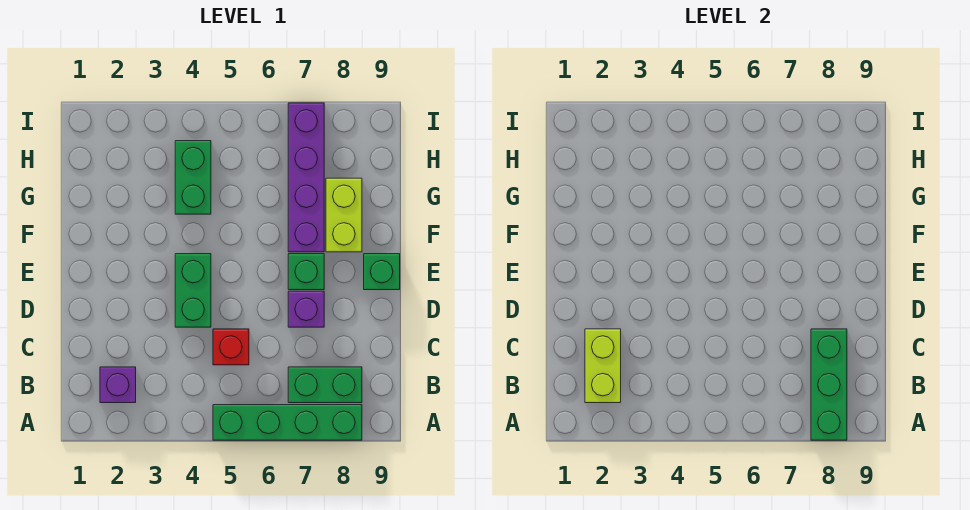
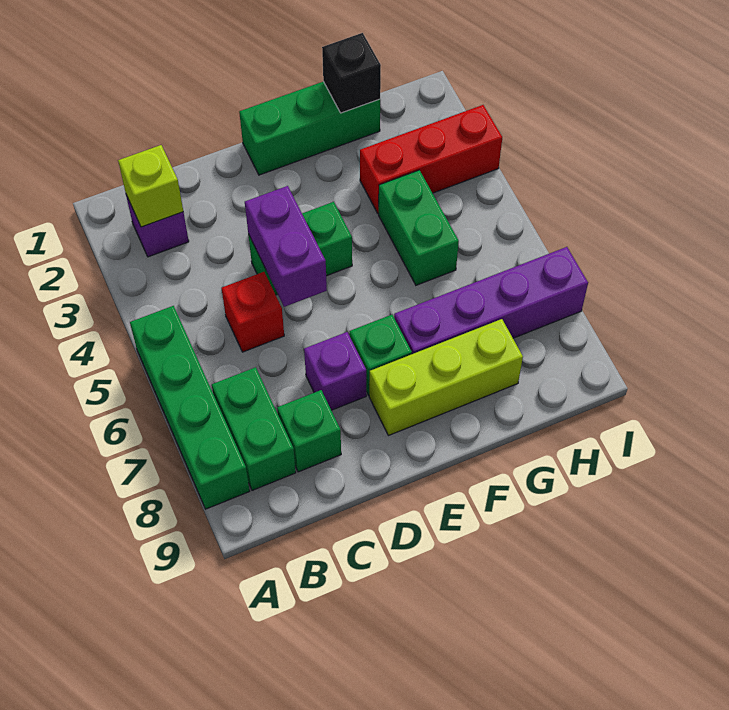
green brick A8:C8 level 2 -> green brick E1:G1 level 1
lime brick B2:C2 level 2 -> lime brick B2 level 2
none -> purple brick D4:D5 level 2
green brick E9 level 1 -> green brick C8 level 1
lime brick F8:G8 level 1 -> lime brick E8:G8 level 1
none -> black brick G1 level 2
none -> red brick G3:I3 level 1
green brick G4:H4 level 1 -> green brick G4:G5 level 1

